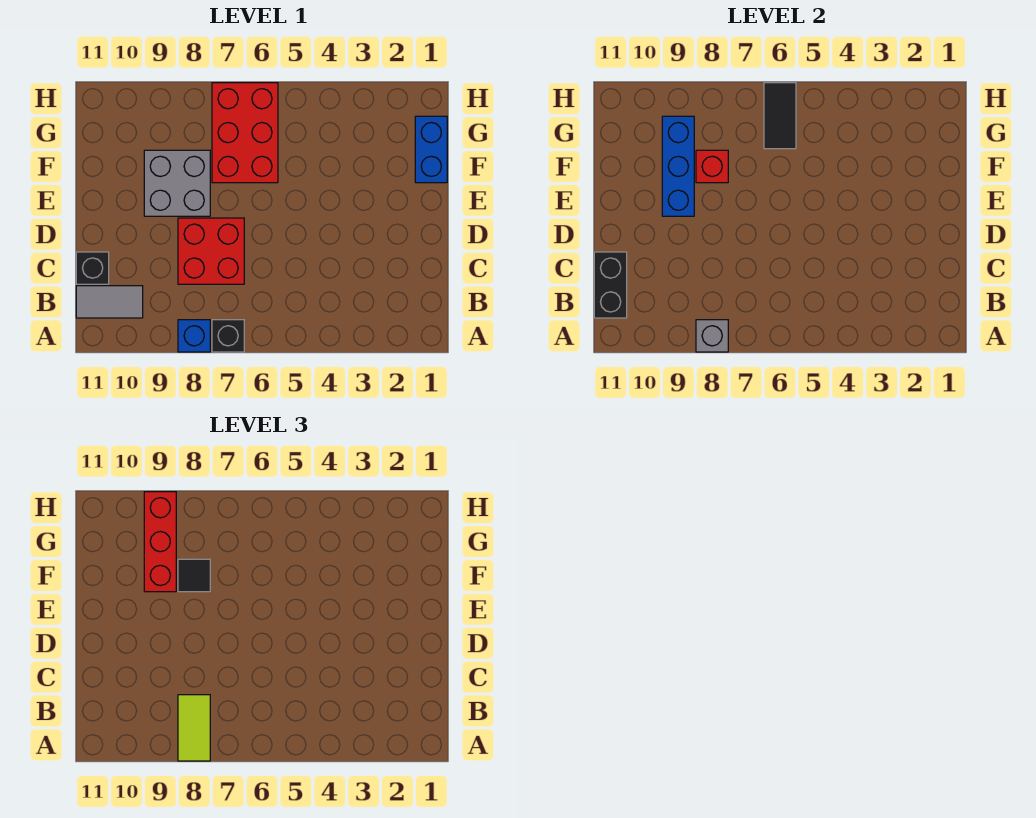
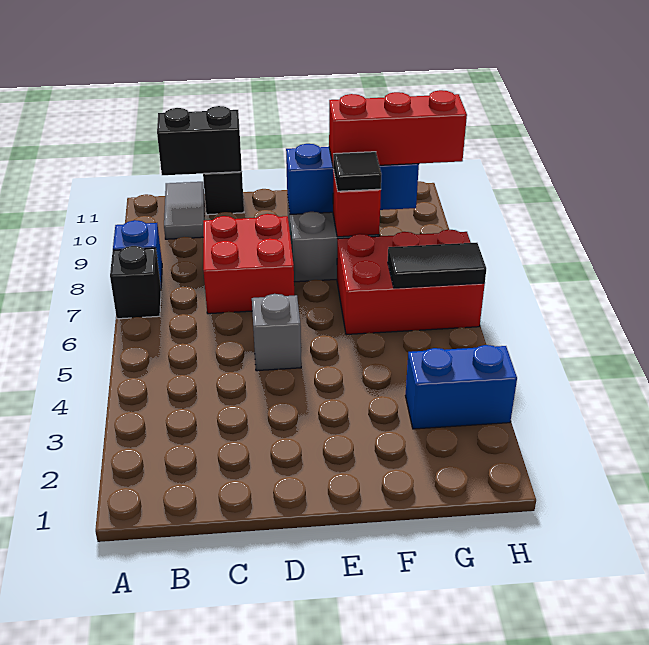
grey brick A8 level 2 -> grey brick D5 level 1
lime tile A8:B8 level 3 -> none
blue brick F1:G1 level 1 -> blue brick G3:H3 level 1

